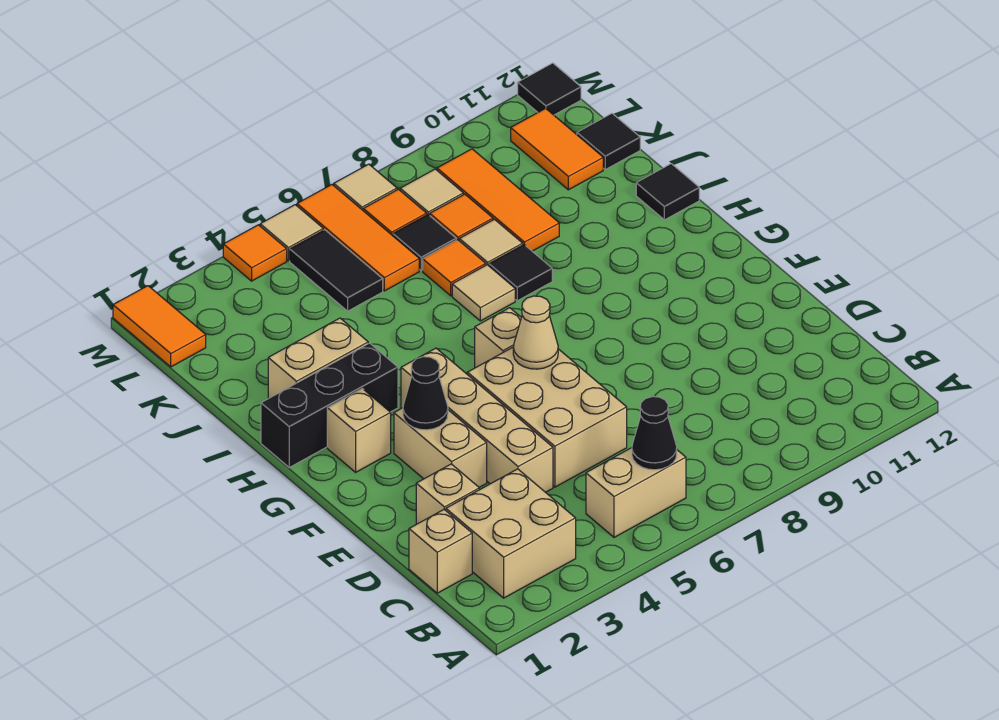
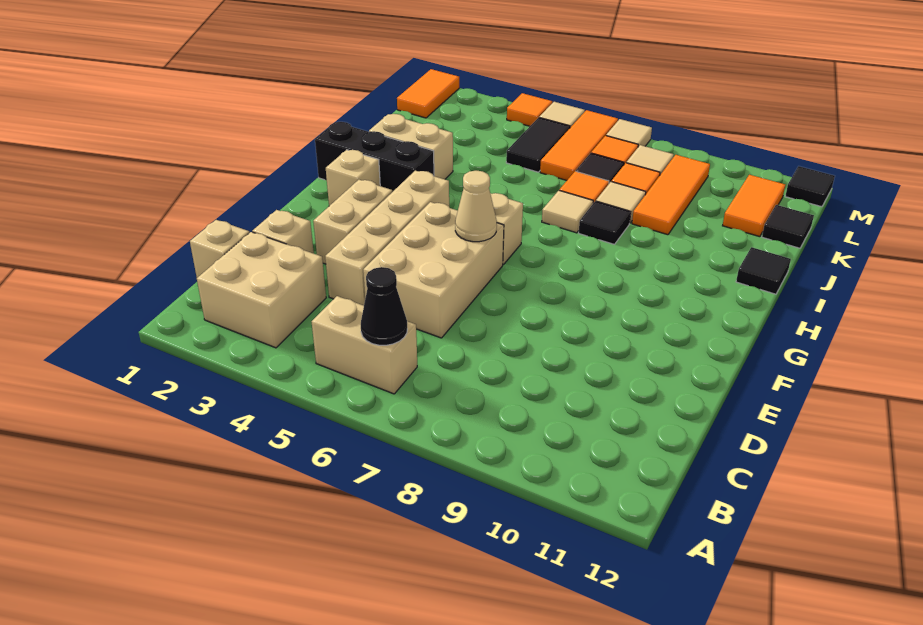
black cone F3 level 2 -> none

